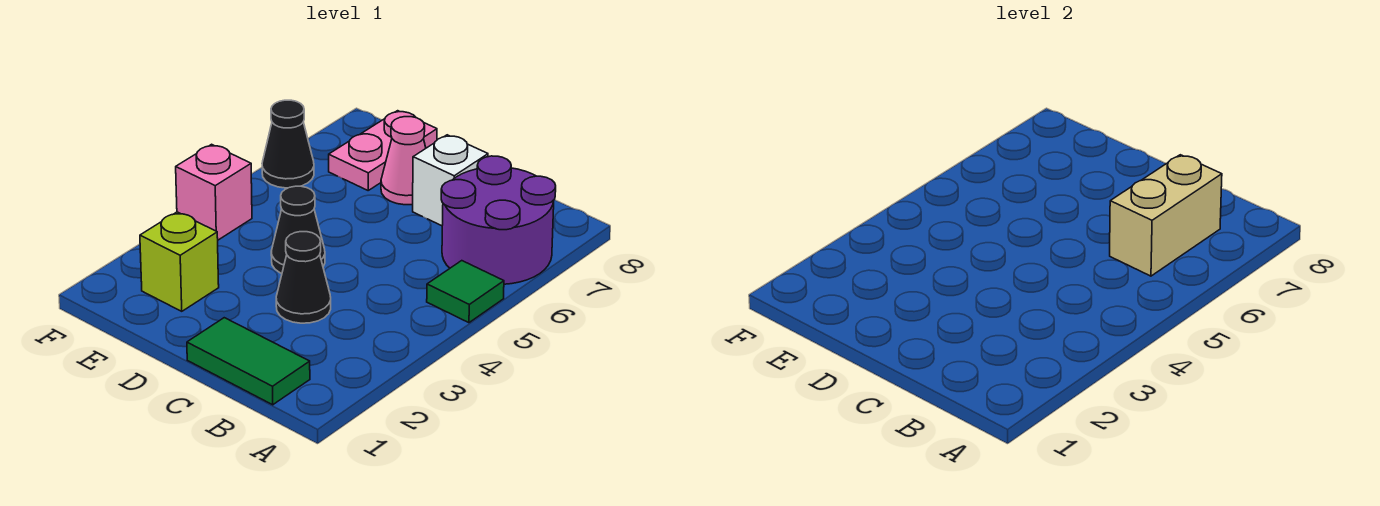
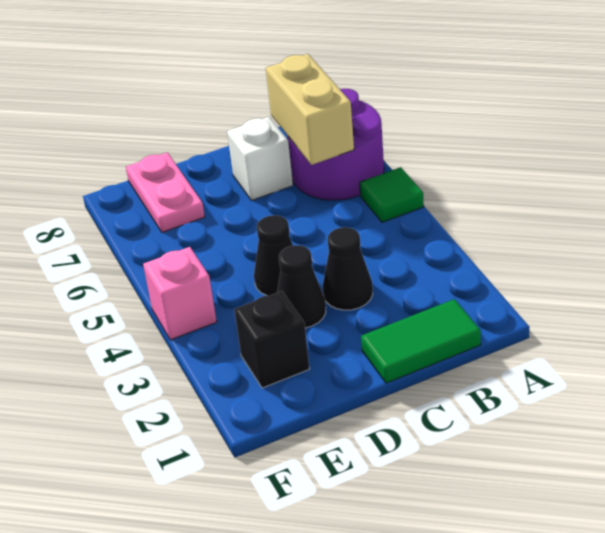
pink cone D7 level 1 -> none
lime brick E2 level 1 -> black brick E2 level 1
black cone F6 level 1 -> black cone D3 level 1

